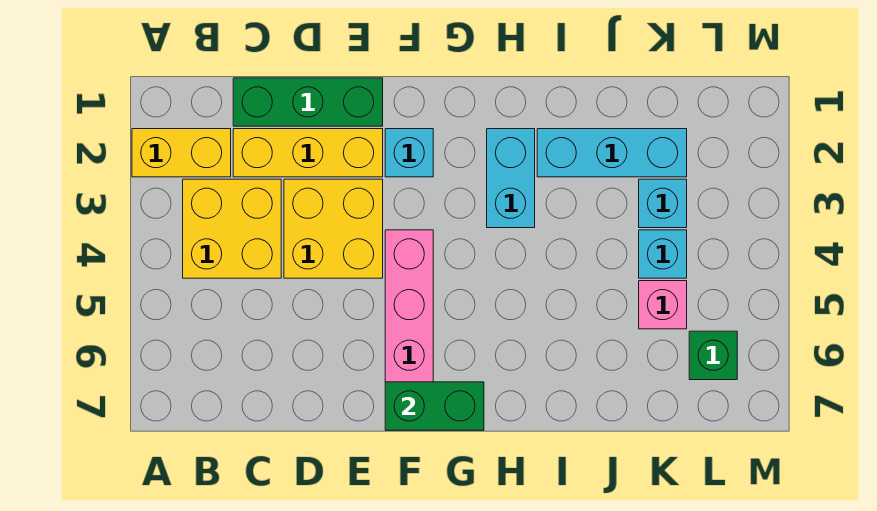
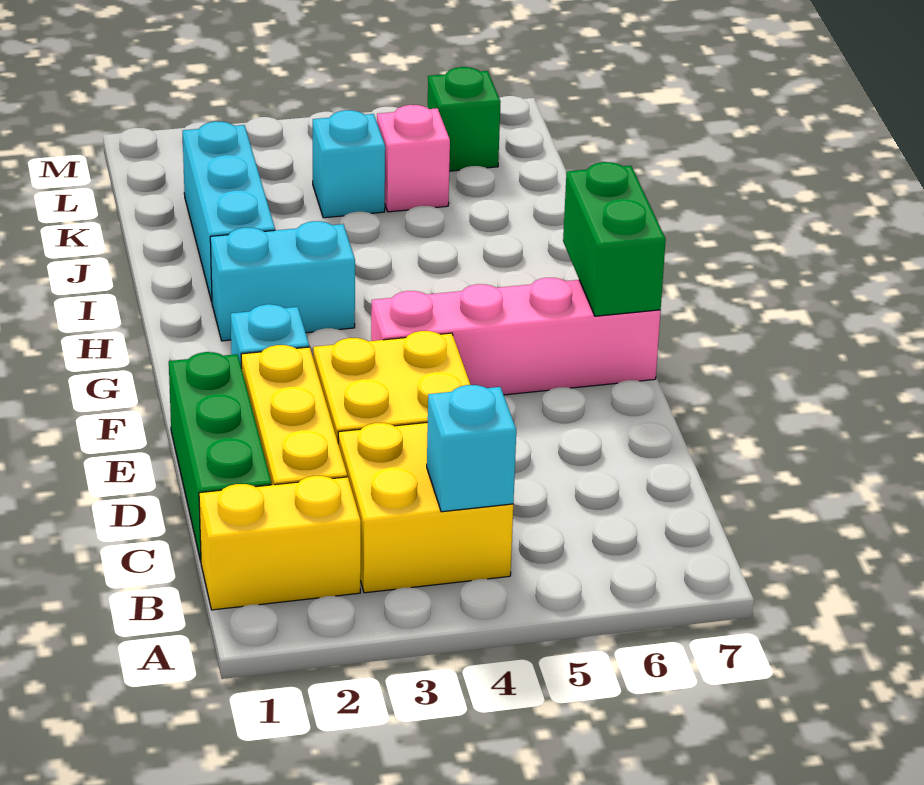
yellow brick A2:B2 level 1 -> yellow brick B1:B2 level 1
cyan brick K3 level 1 -> cyan brick B4 level 2

